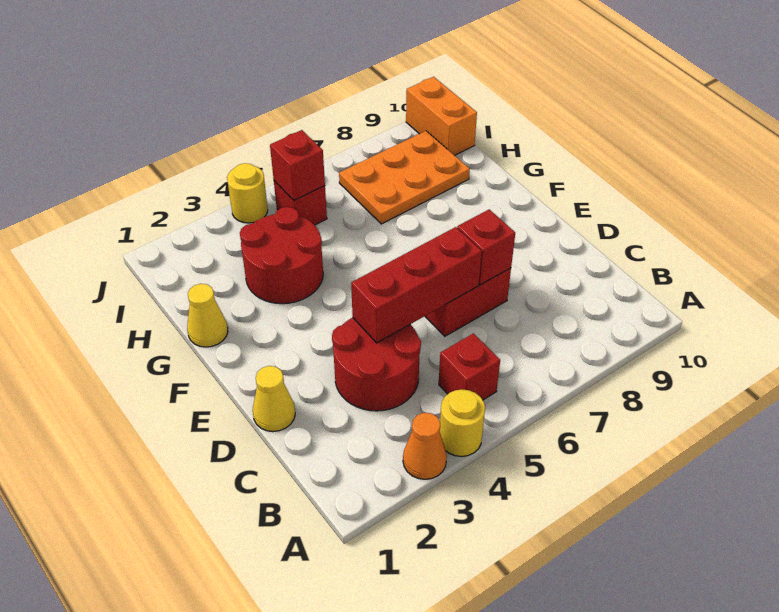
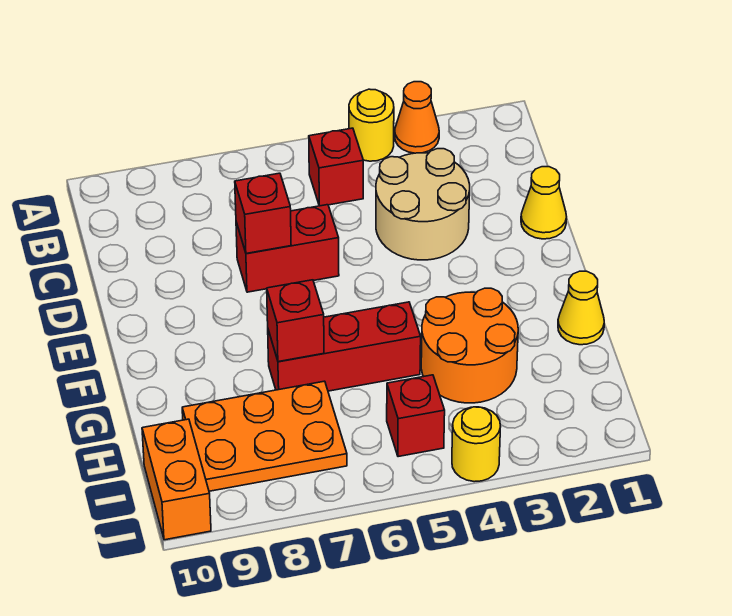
red round brick C3:D4 level 1 -> tan round brick C3:D4 level 1
red brick D4:D6 level 2 -> red brick G5:G7 level 1
red round brick G3:H4 level 1 -> orange round brick G3:H4 level 1
red brick I5 level 2 -> red brick G7 level 2

